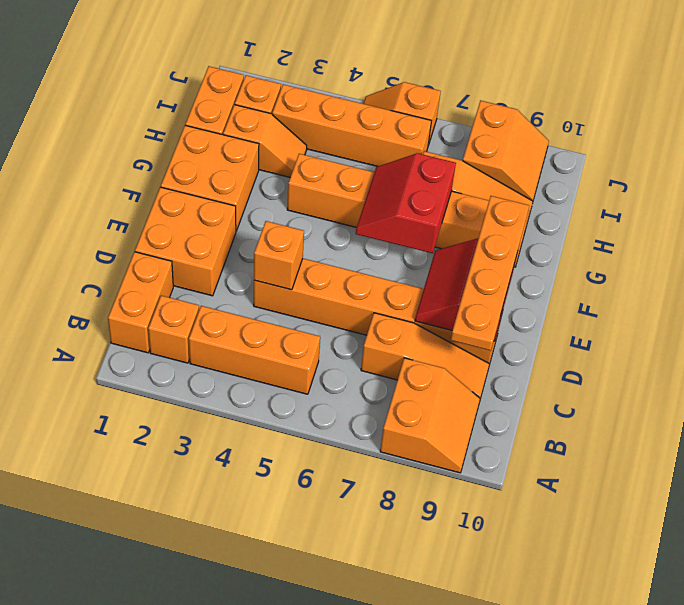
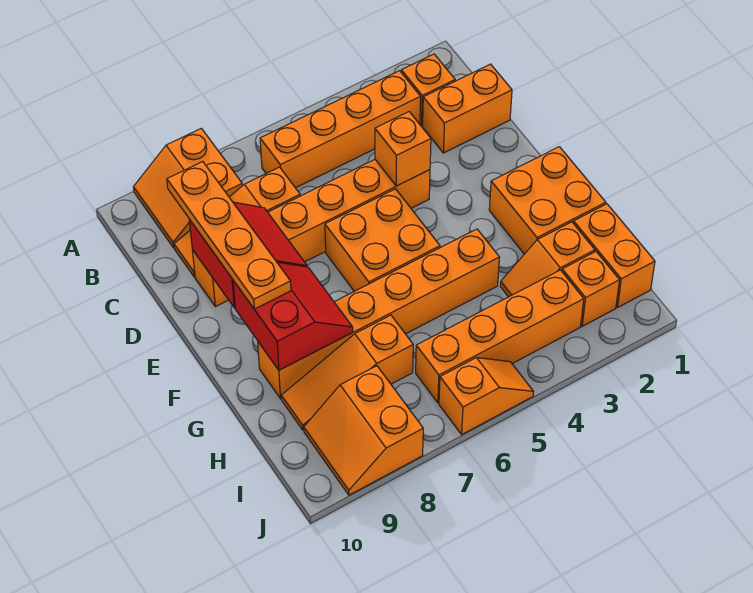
orange brick B1:C1 level 1 -> orange brick C1:C2 level 1
orange brick B3:B5 level 1 -> orange brick B3:B6 level 1
orange brick D1:E2 level 1 -> orange brick E5:F6 level 1
red slope F6:G7 level 2 top 7 -> red slope F8:G9 level 2 top 9

